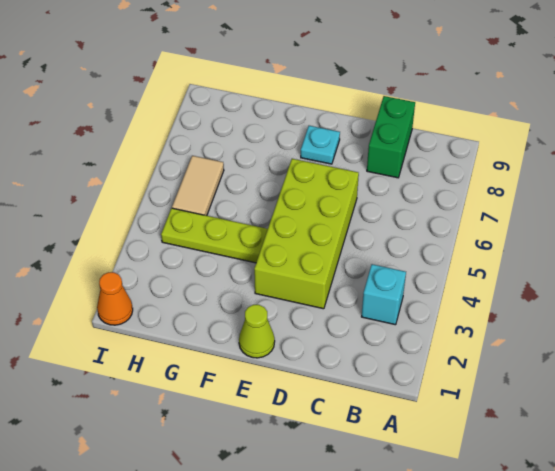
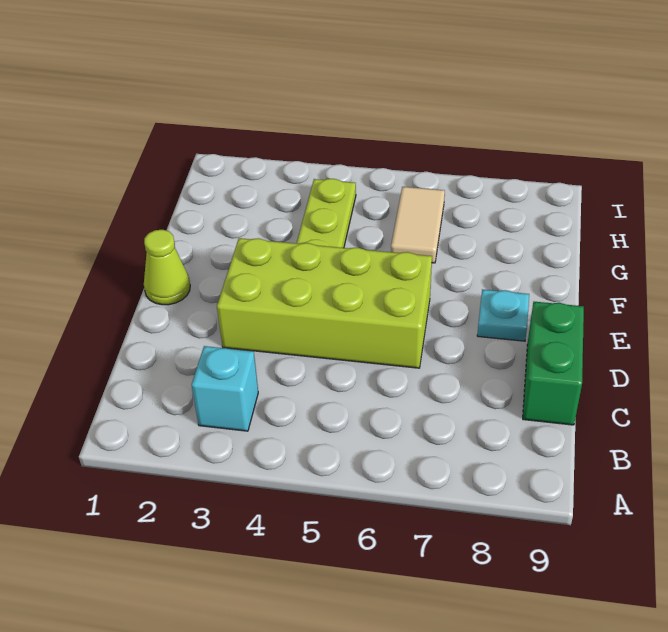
green brick C8:C9 level 1 -> green brick C9:D9 level 1
tan tile H5:H6 level 1 -> tan tile G6:H6 level 1
orange cone I1 level 1 -> none

